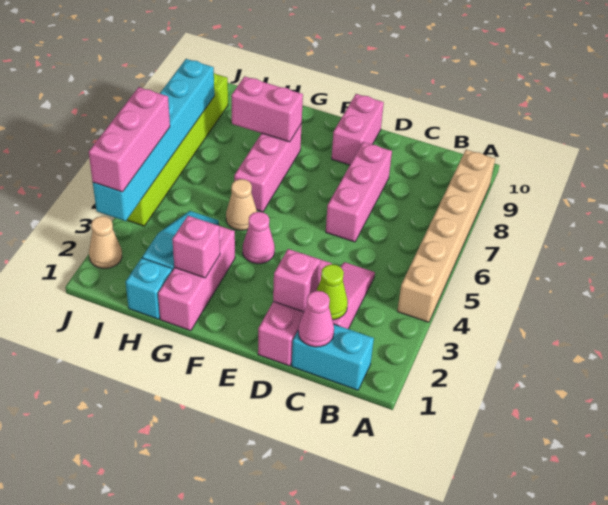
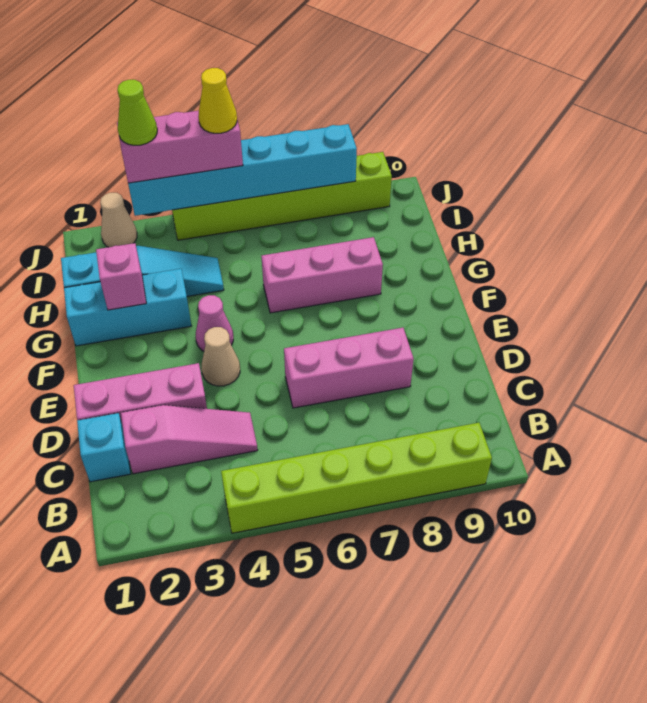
tan brick A4:A9 level 1 -> lime brick A4:A9 level 1
cyan brick B1:C1 level 1 -> cyan brick C1 level 1
pink cone C1 level 2 -> none
lime cone C2 level 2 -> lime cone J3 level 4
pink brick D2 level 2 -> none
pink brick E9:E10 level 1 -> none
pink brick G1:G3 level 1 -> cyan brick G1:G3 level 1
tan cone G5 level 1 -> tan cone E4 level 1
pink brick G8:H8 level 2 -> none
none -> yellow cone J5 level 4

